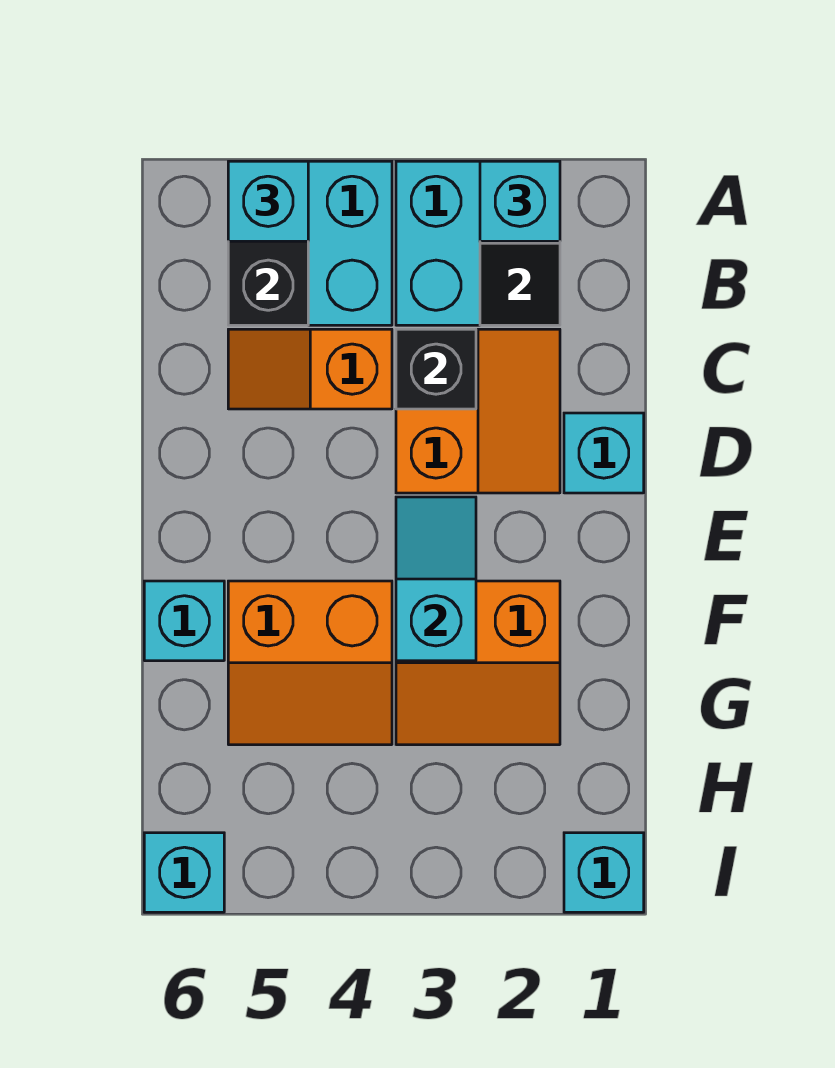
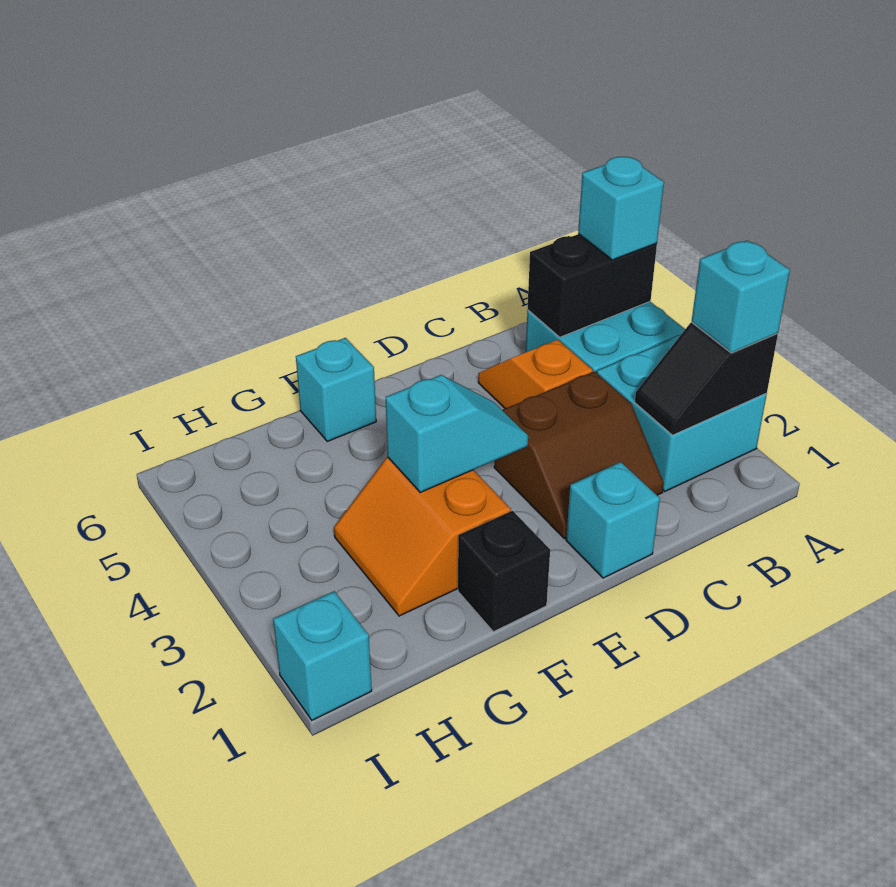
orange slope C2:D3 level 1 top 3 -> brown slope C2:D3 level 1 top 3
black brick C3 level 2 -> black brick F1 level 1
orange slope F4:G5 level 1 top F -> none
cyan brick I6 level 1 -> none

